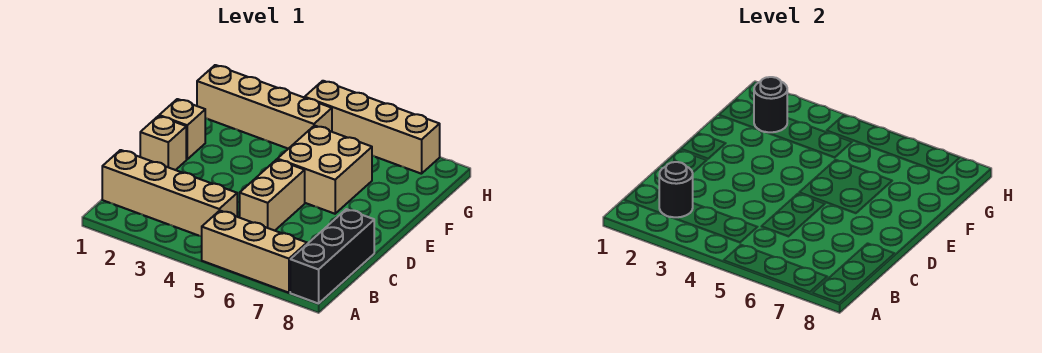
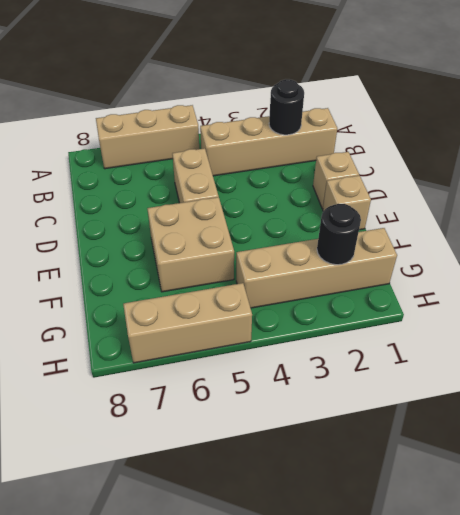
black brick A8:C8 level 1 -> none
tan brick H4:H7 level 1 -> tan brick H5:H7 level 1

